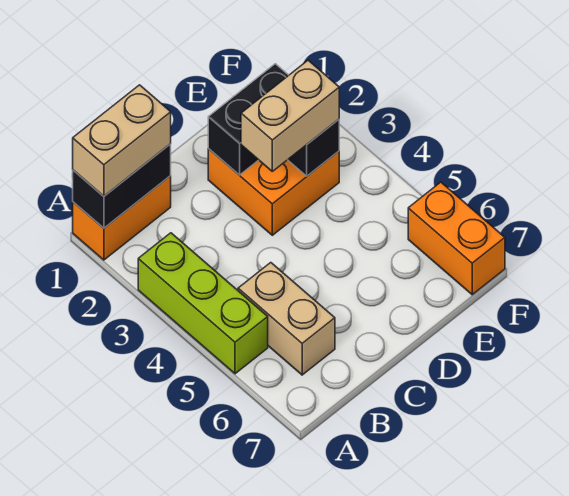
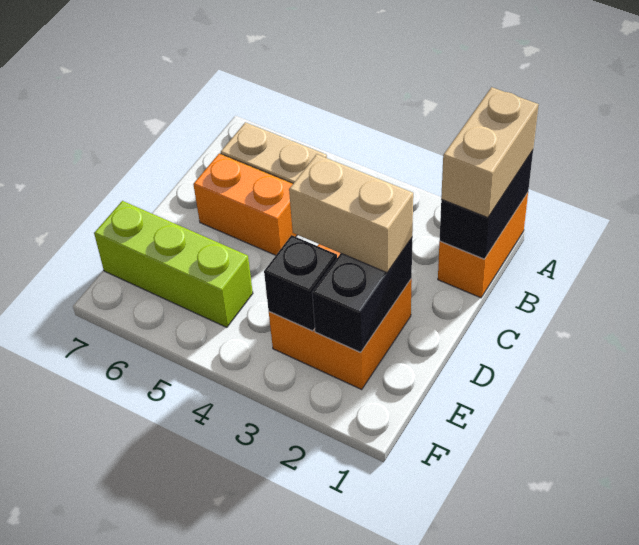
lime brick A3:A5 level 1 -> lime brick E5:E7 level 1
tan brick D3:E3 level 3 -> tan brick D2:D3 level 3
orange brick F6:F7 level 1 -> orange brick C5:C6 level 1

